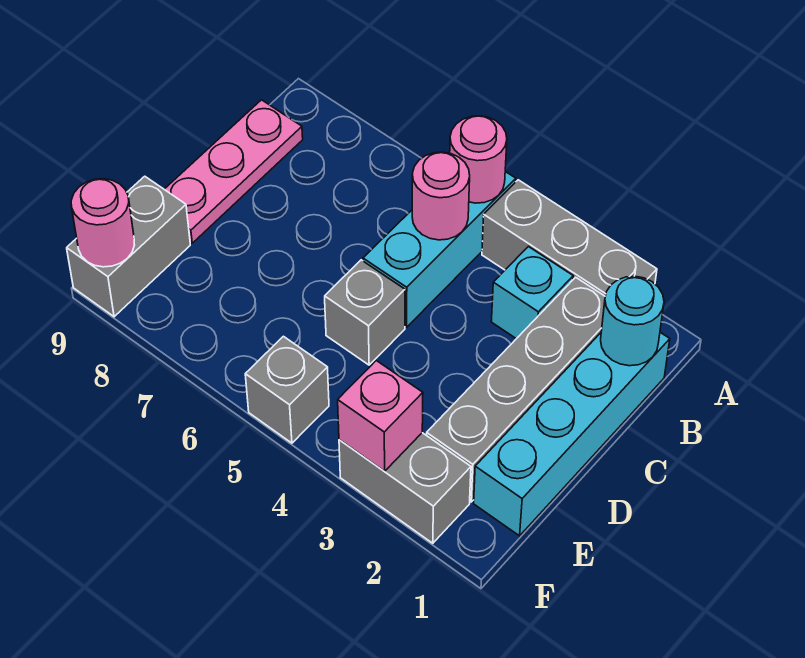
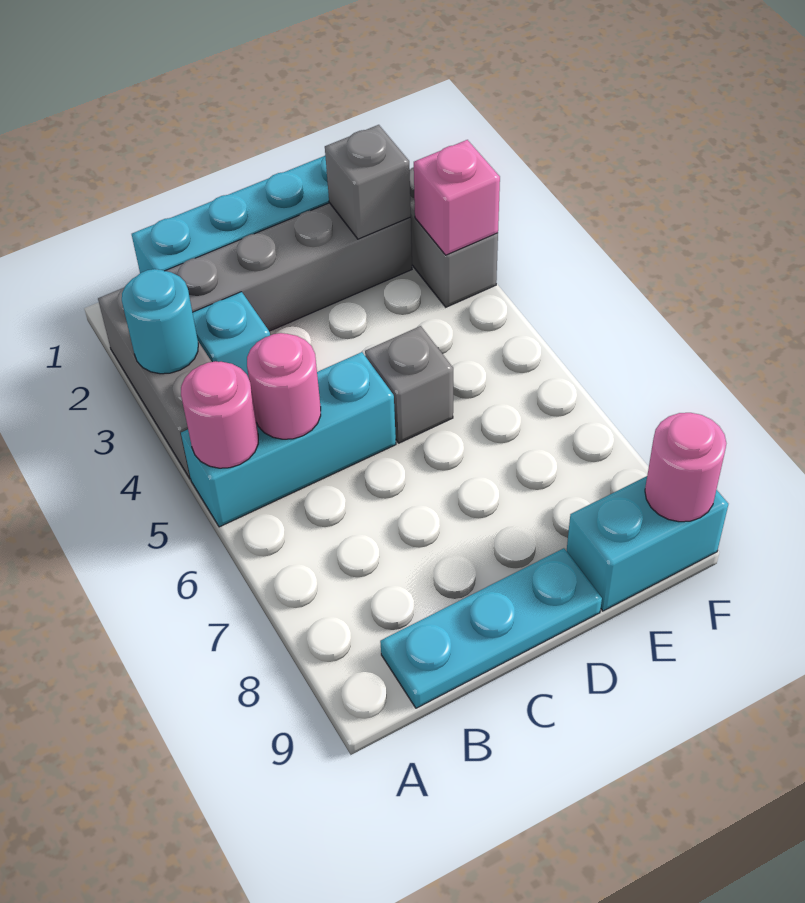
cyan round brick B1 level 2 -> cyan round brick A3 level 2
pink plate B9:D9 level 1 -> cyan plate B9:D9 level 1
grey brick E9:F9 level 1 -> cyan brick E9:F9 level 1
grey brick F5 level 1 -> grey brick E2 level 2

